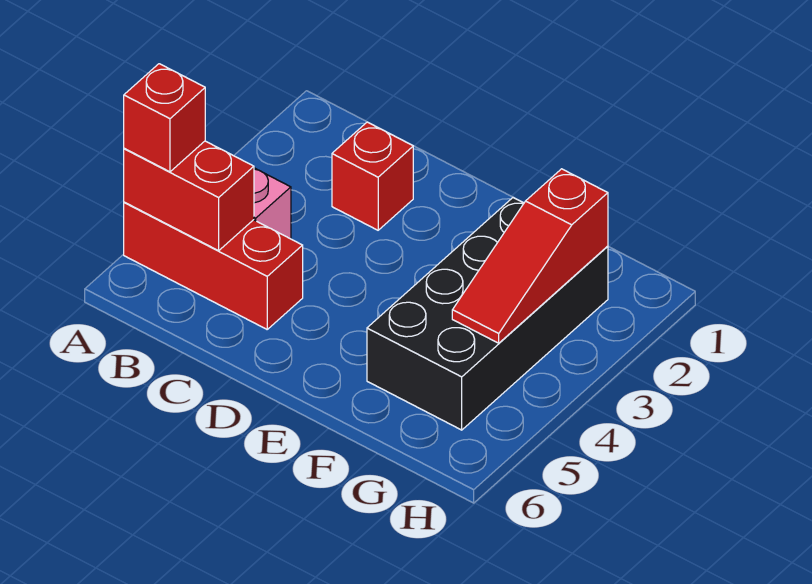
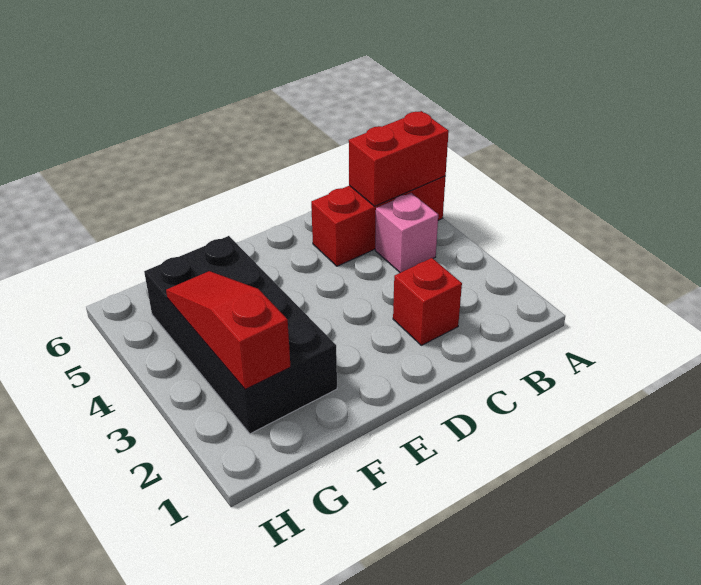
red brick A5 level 3 -> none

